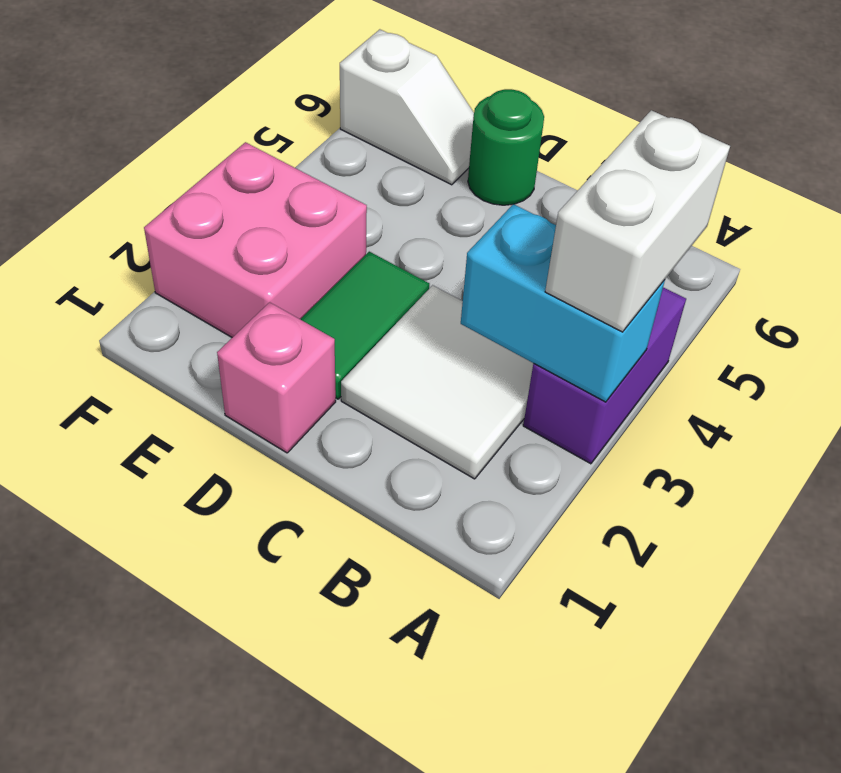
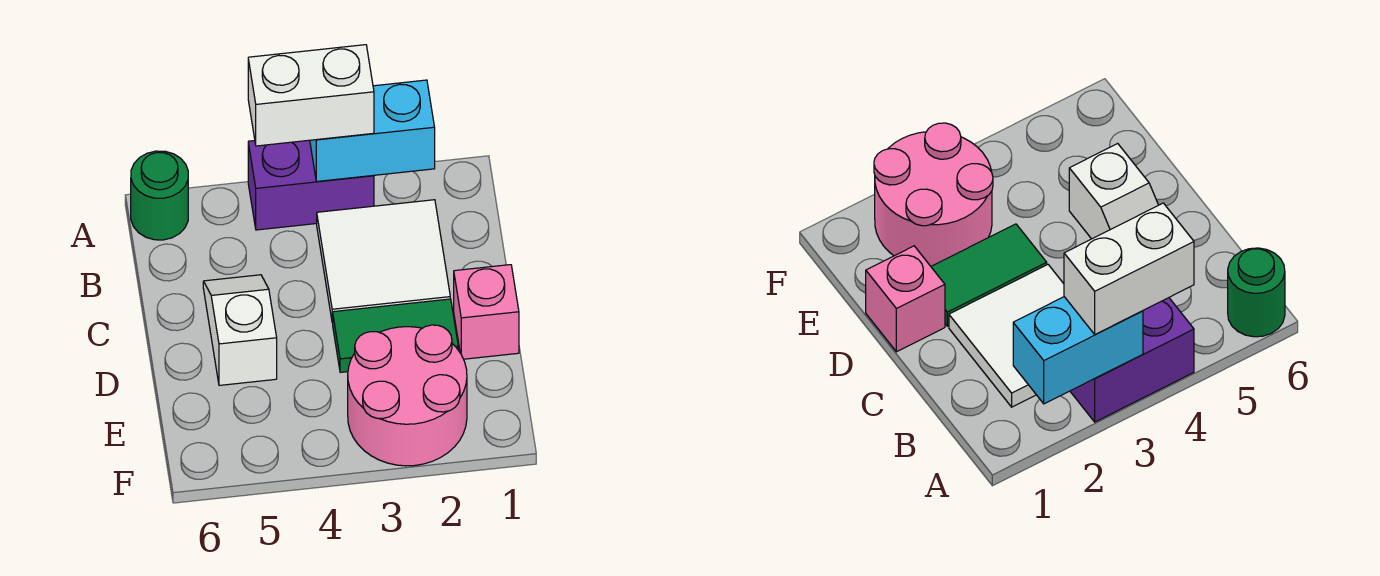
cyan brick A3:B3 level 2 -> cyan brick A2:A3 level 2
green round brick D6 level 1 -> green round brick A6 level 1
pink brick E2:F3 level 1 -> pink round brick E2:F3 level 1
white slope E6:F6 level 1 top F -> white slope C5:D5 level 1 top D

